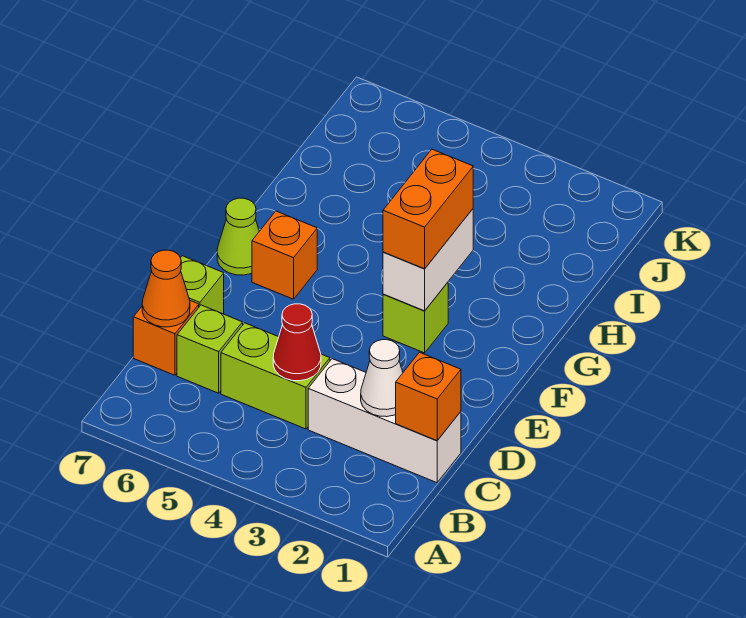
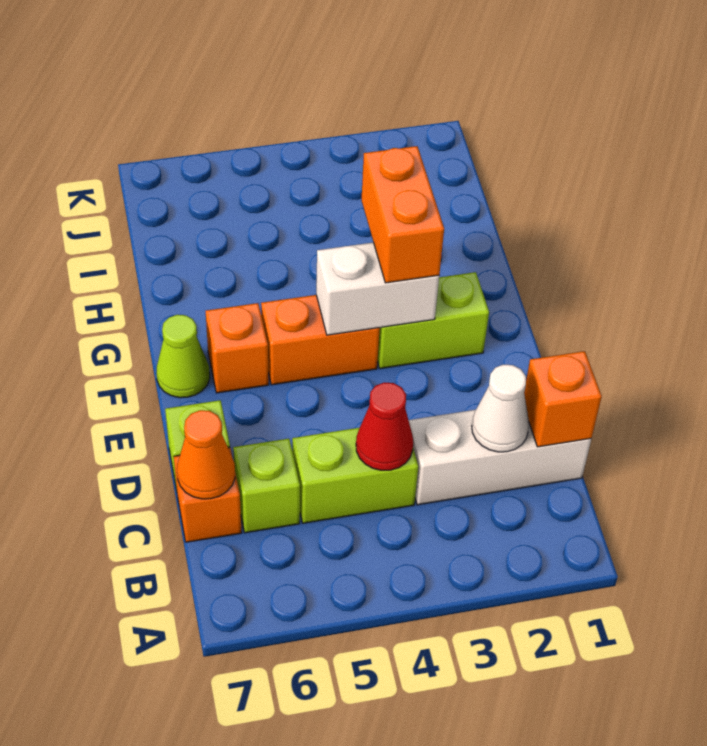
lime brick F3 level 1 -> lime brick F2:F3 level 1
white brick F3:G3 level 2 -> white brick F3:F4 level 2
none -> orange brick F4:F5 level 1

